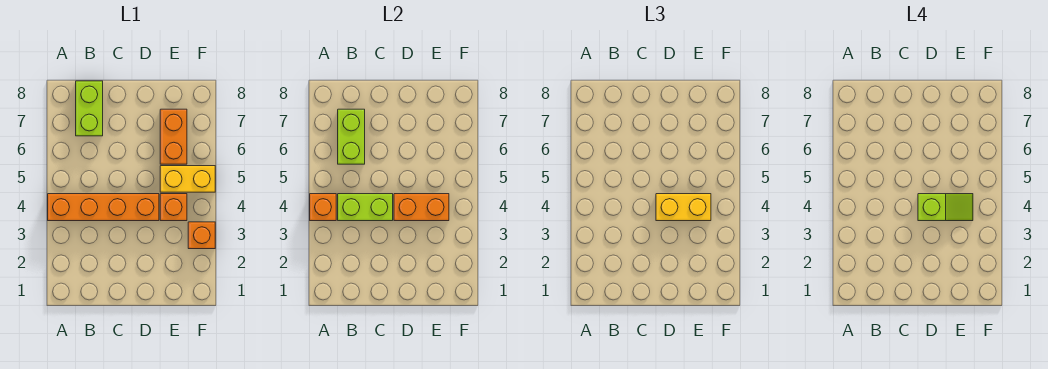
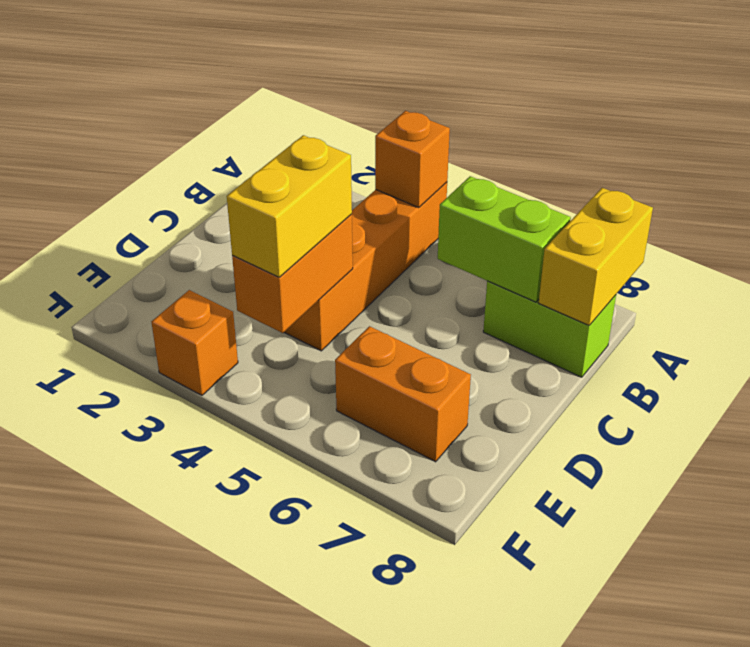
lime brick B4:C4 level 2 -> none
lime slope D4:E4 level 4 top D -> none
orange brick E4 level 1 -> none
yellow brick E5:F5 level 1 -> yellow brick A8:B8 level 2

